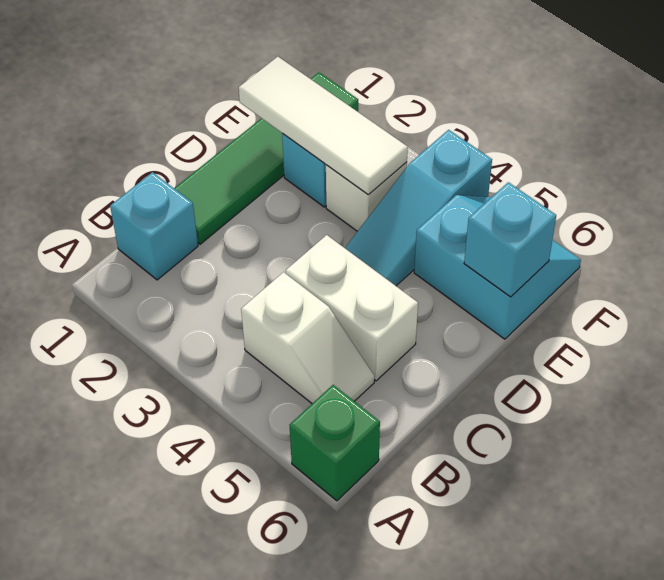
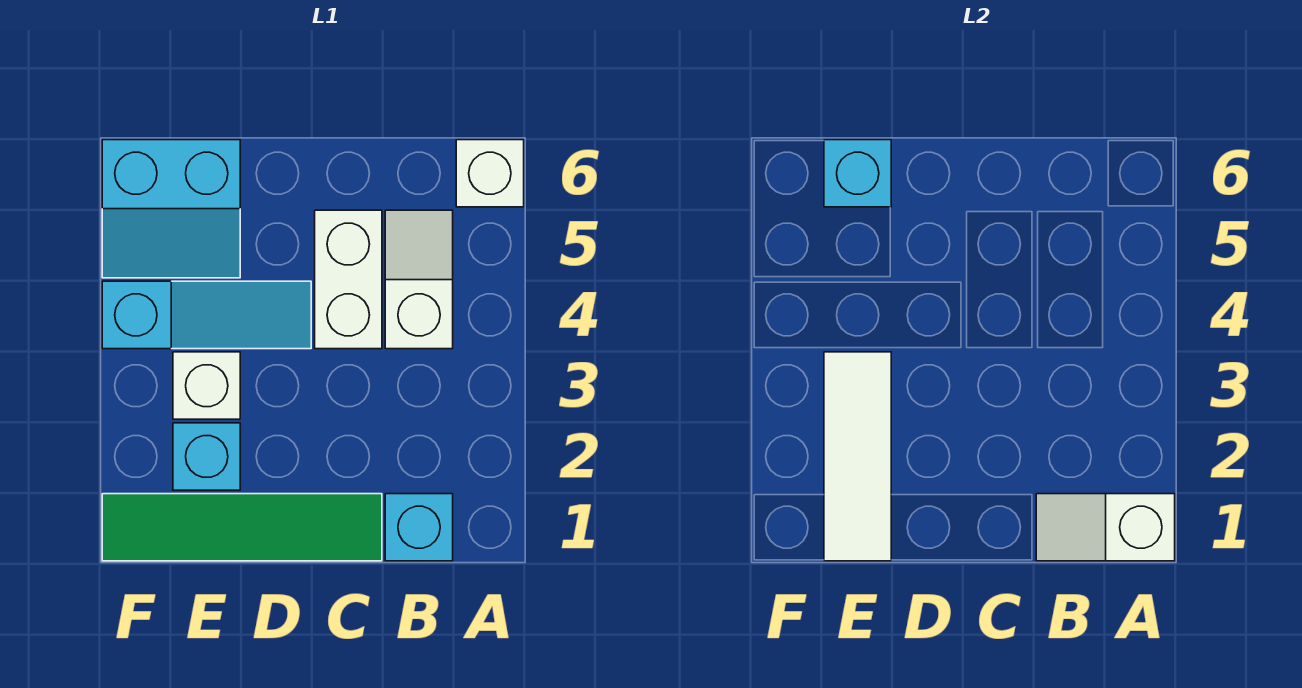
none -> white slope A1:B1 level 2 top A
green brick A6 level 1 -> white brick A6 level 1
cyan slope E5:F6 level 1 top E -> cyan slope E5:F6 level 1 top 6

